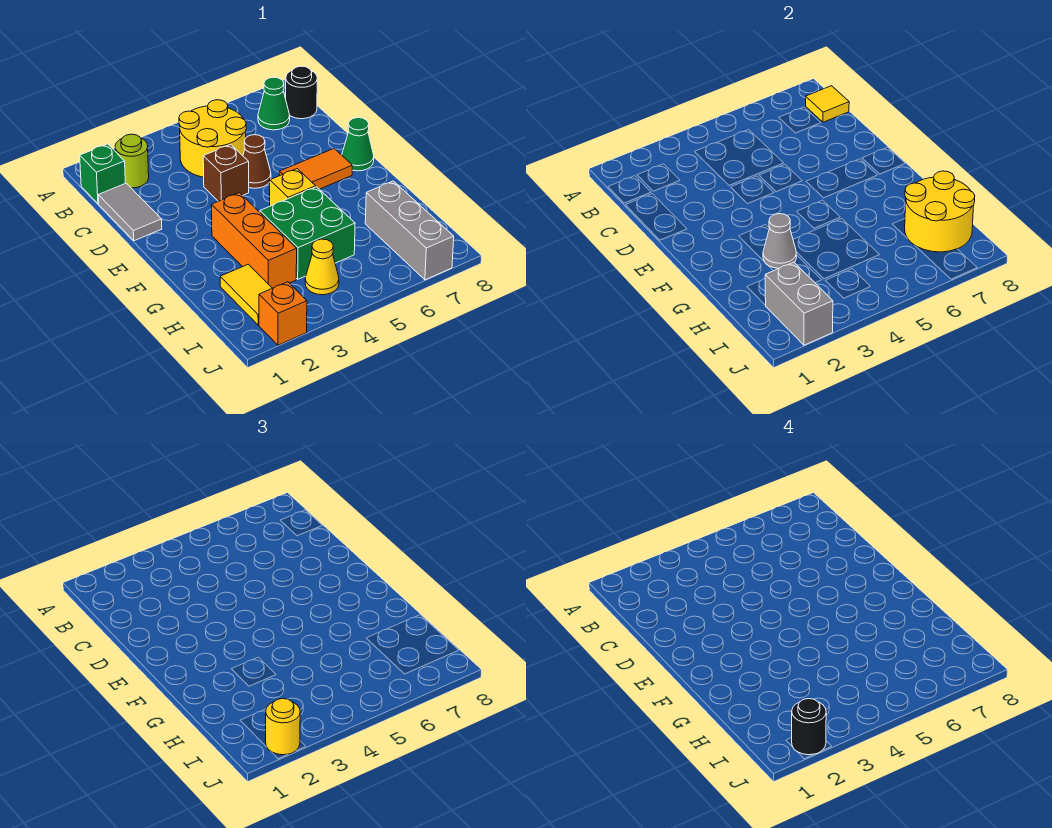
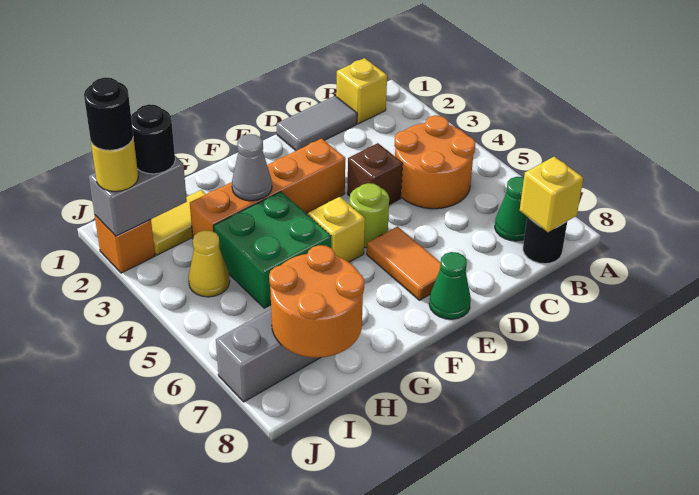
green brick B1 level 1 -> yellow brick B1 level 1
lime round brick B2 level 1 -> lime round brick E5 level 1
yellow round brick B4:C5 level 1 -> orange round brick B4:C5 level 1
yellow tile B8 level 2 -> yellow brick B8 level 2
brown cone D5 level 1 -> none
orange brick F3:H3 level 1 -> orange brick E3:H3 level 1
yellow round brick H7:I8 level 2 -> orange round brick H7:I8 level 2
none -> black round brick I2 level 3

